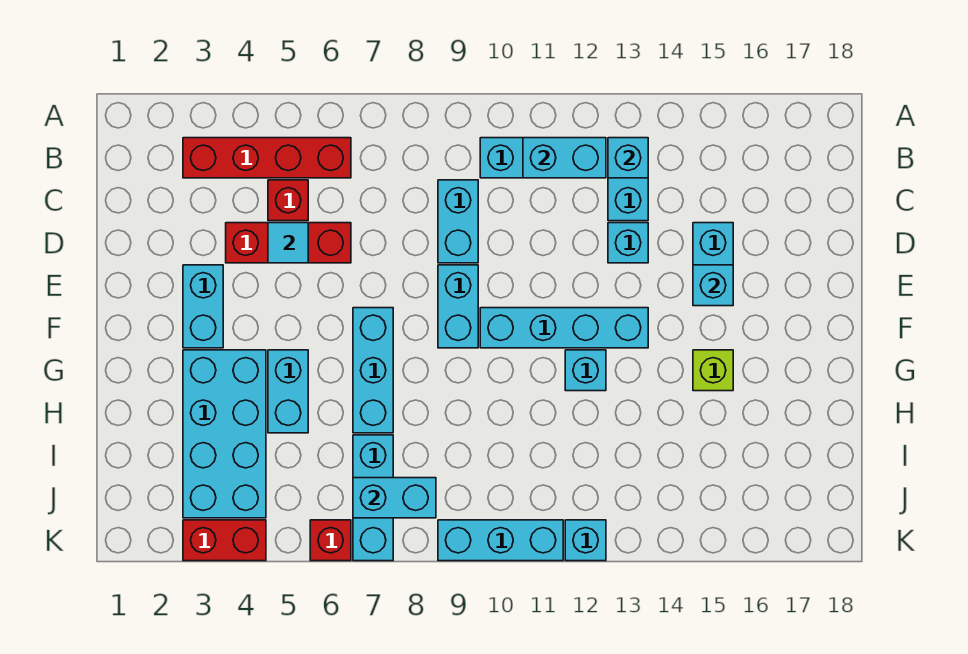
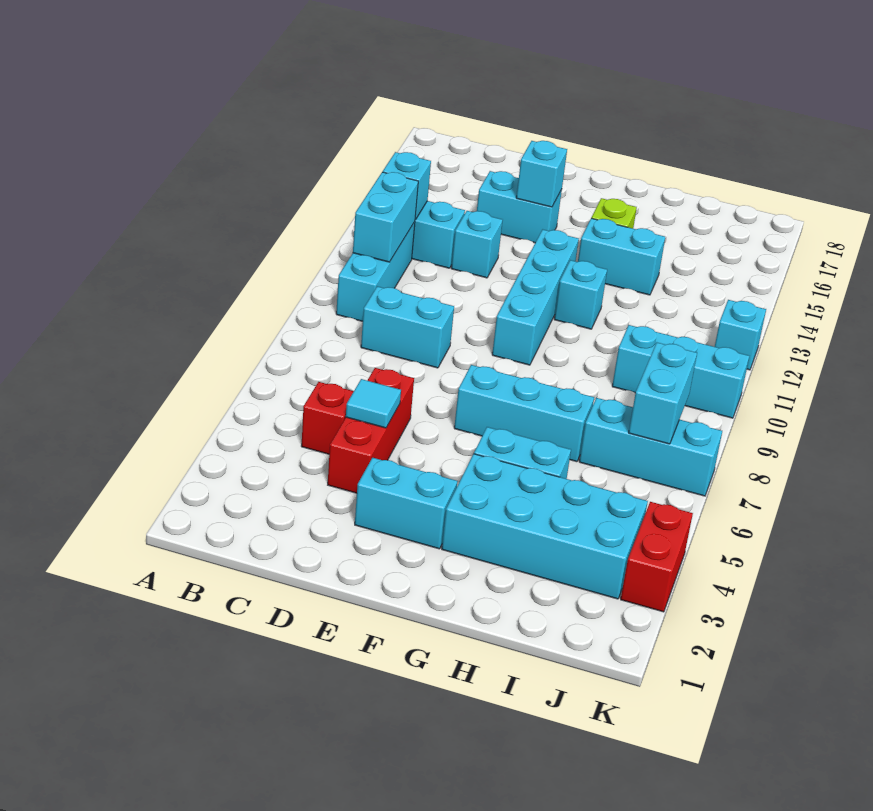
red brick B3:B6 level 1 -> none
cyan brick E9:F9 level 1 -> cyan brick G14:H14 level 1
red brick K6 level 1 -> none
cyan brick K9:K11 level 1 -> cyan brick I10:K10 level 1

